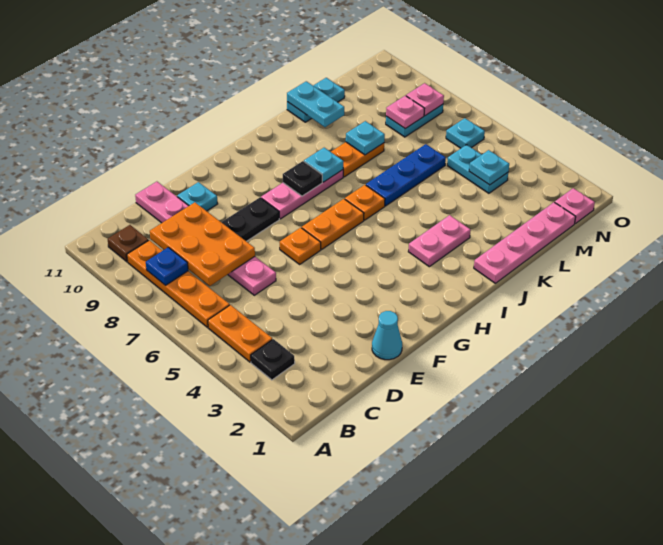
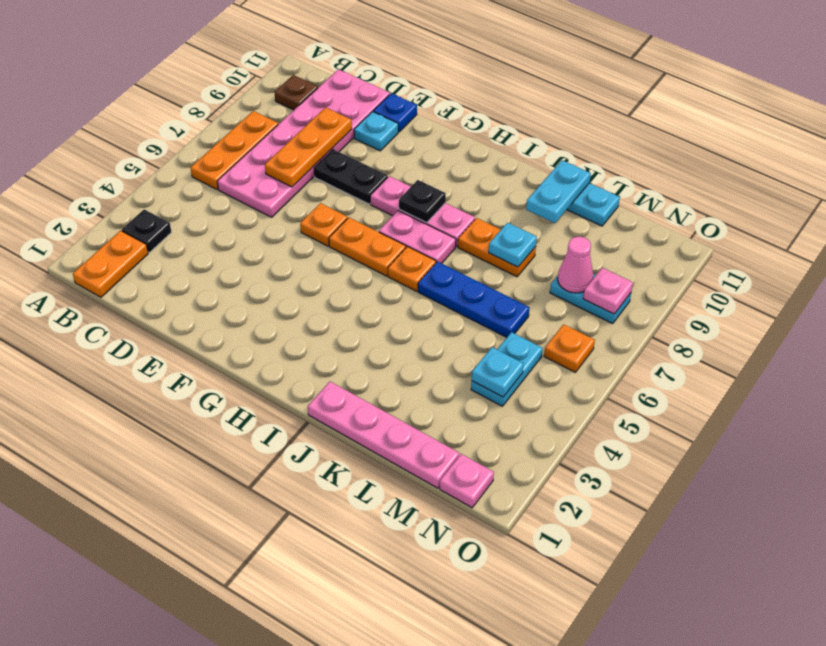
orange plate B4:B5 level 1 -> orange plate B1:B2 level 1
orange plate B6:B9 level 1 -> orange plate B6:B8 level 1
blue plate B8 level 2 -> blue plate E11 level 1
orange plate C7:D9 level 2 -> orange plate D7:D9 level 2
pink plate D6:D11 level 1 -> pink plate C6:D11 level 1
cyan cone E1 level 1 -> none
pink plate I3:J3 level 1 -> pink plate H7:I7 level 1
cyan plate I8 level 2 -> none
pink plate M8 level 2 -> pink cone M8 level 2
cyan plate N6 level 1 -> orange plate N6 level 1

